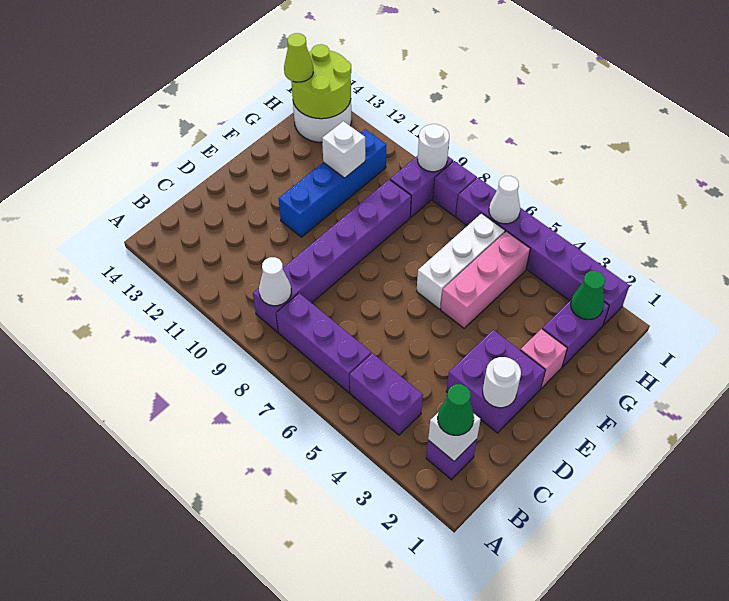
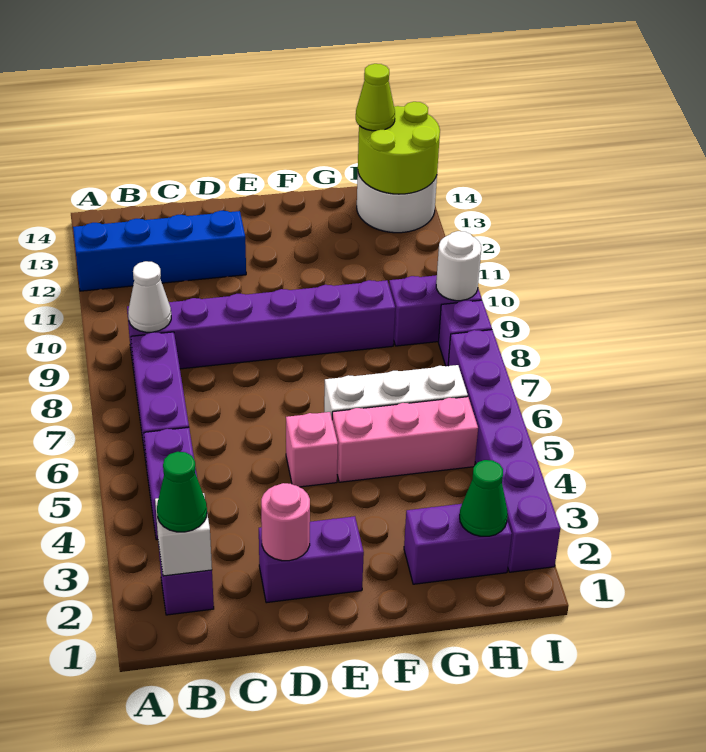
purple brick D2:E3 level 1 -> purple brick D2:E2 level 1
white round brick D2 level 2 -> pink round brick D2 level 2
blue brick E11:H11 level 1 -> blue brick A12:D12 level 1
pink brick F2 level 1 -> pink brick E5 level 1
white brick G11 level 2 -> none
white cone I6 level 2 -> none

